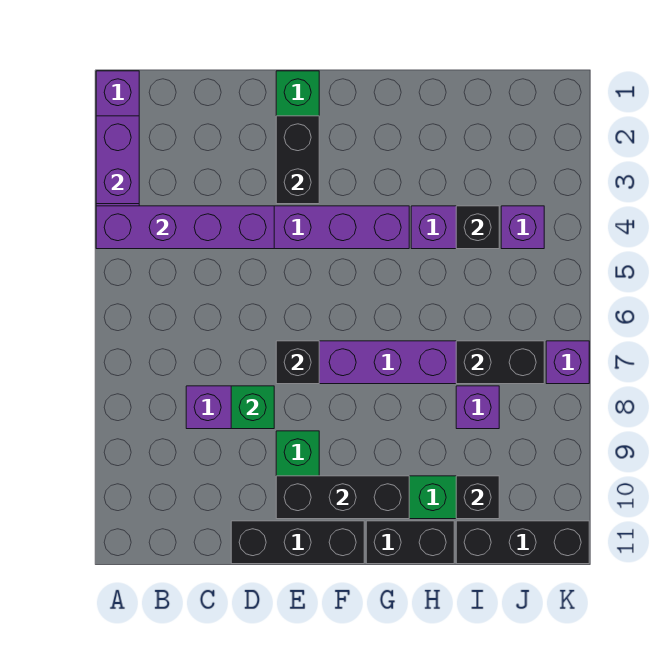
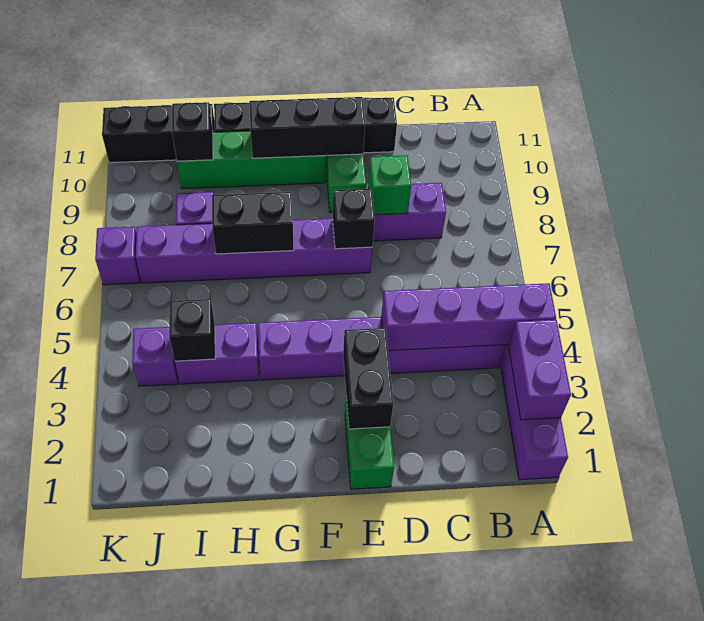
black brick I7:J7 level 2 -> black brick G7:H7 level 2

